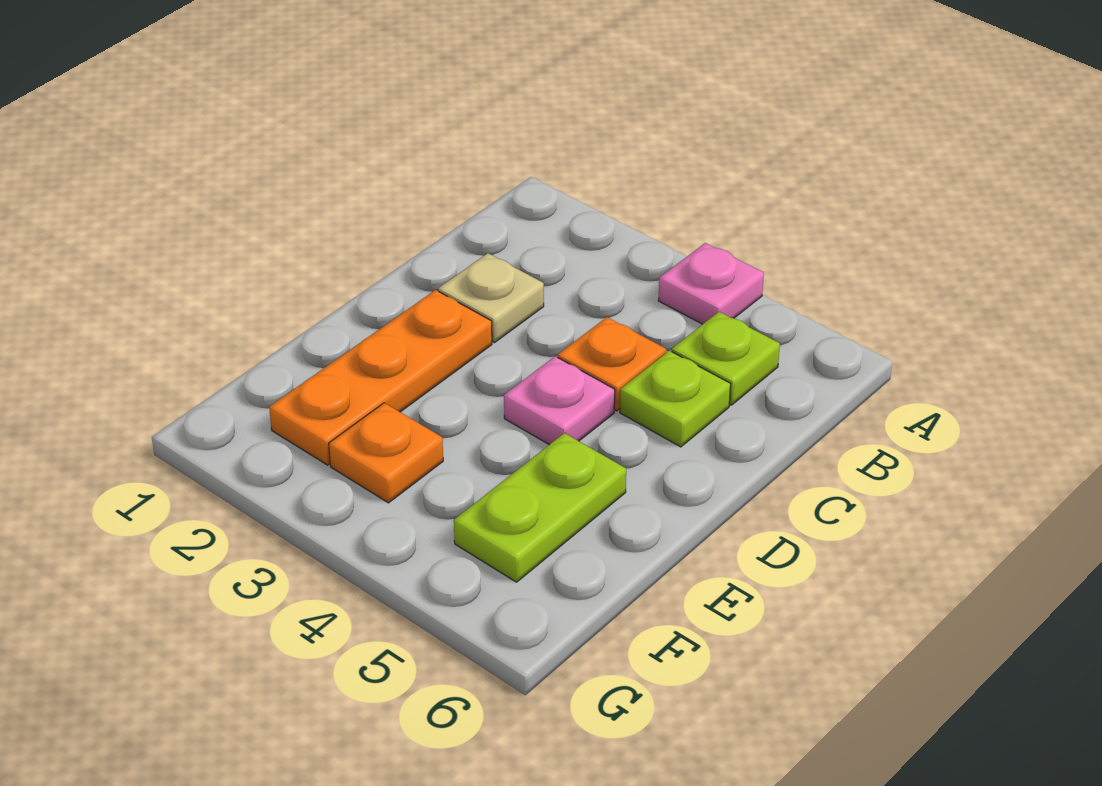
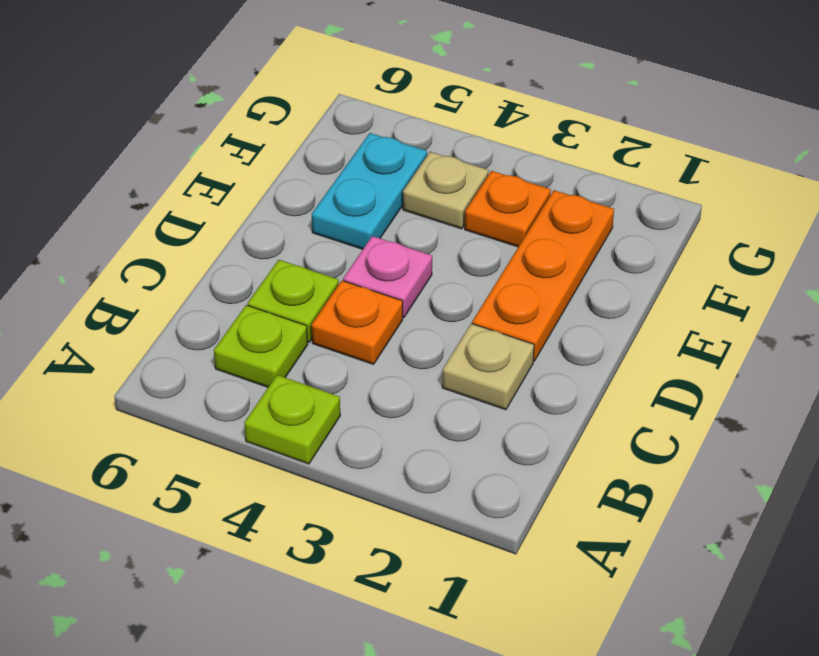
pink plate A4 level 1 -> lime plate A4 level 1
lime plate E5:F5 level 1 -> cyan plate E5:F5 level 1
none -> tan plate F4 level 1

